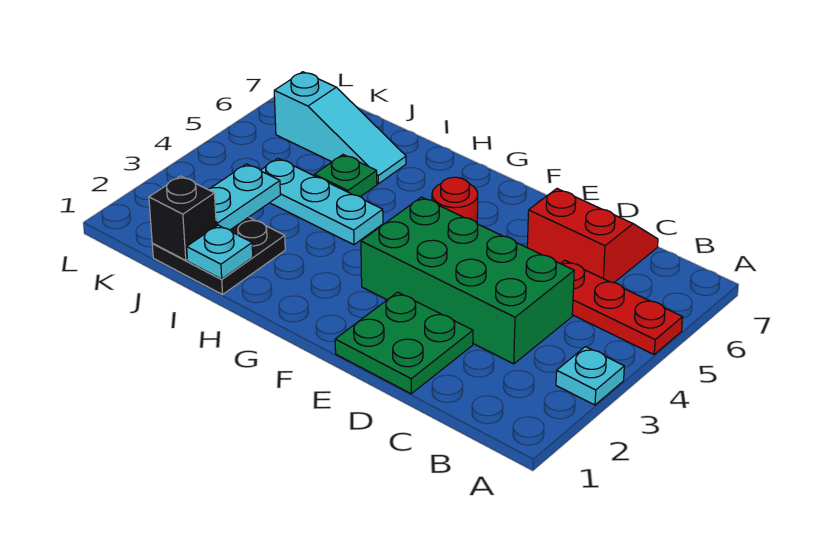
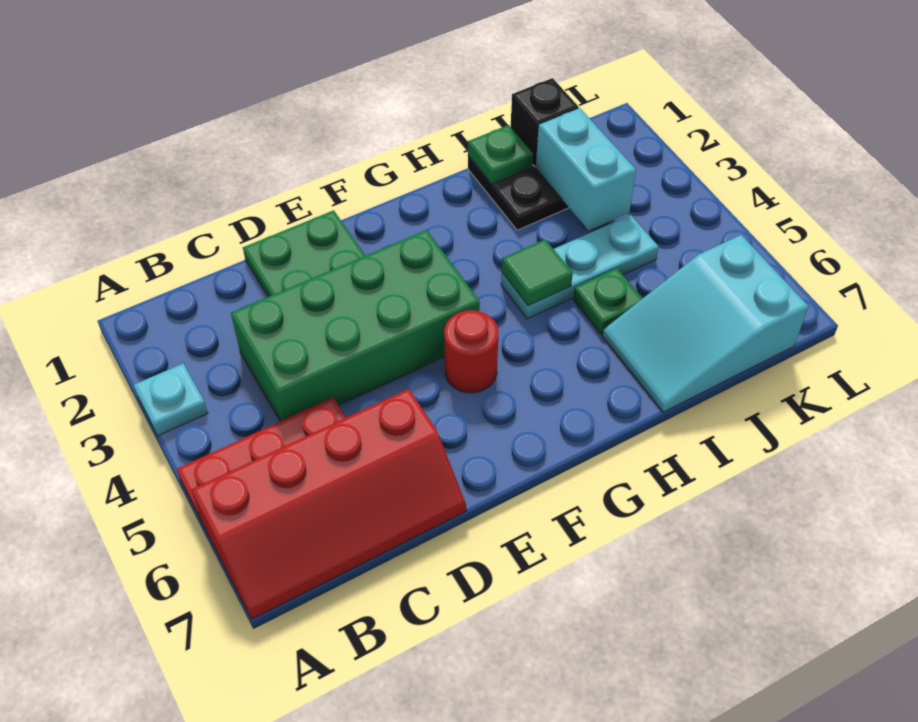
red slope C6:D7 level 1 top 6 -> red slope A6:D7 level 1 top 6
none -> green tile H4 level 2
cyan plate I1 level 2 -> green plate I1 level 2
cyan slope I6:K6 level 1 top K -> cyan slope I6:K7 level 1 top K
cyan plate J2:J3 level 2 -> cyan brick J2:J3 level 2

